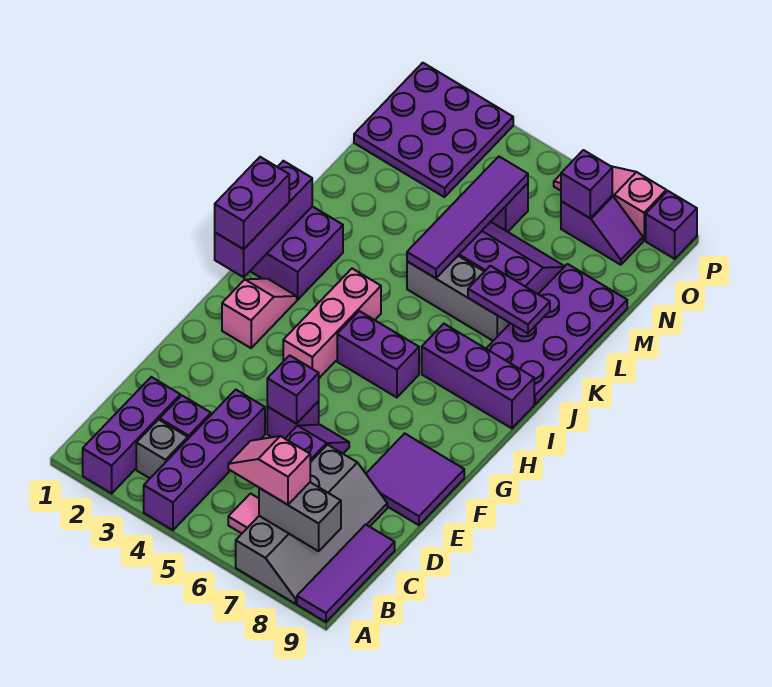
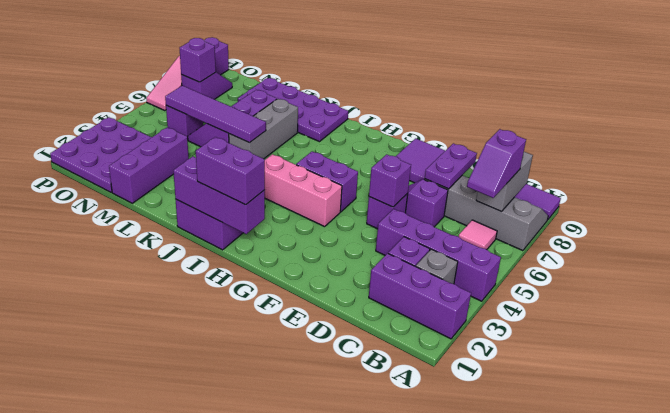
pink slope B6:B7 level 3 top 7 -> purple slope B6:B7 level 3 top 7
pink slope G2:H2 level 1 top G -> none
purple brick H5:H6 level 1 -> purple brick G5:H5 level 1
purple brick I7:I9 level 1 -> purple brick M1:M3 level 1
purple plate K7:K8 level 2 -> purple plate D7:D8 level 2

